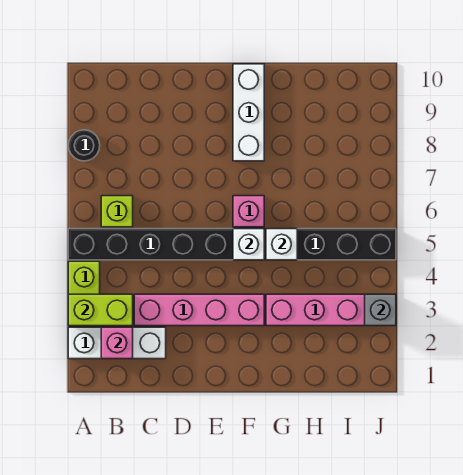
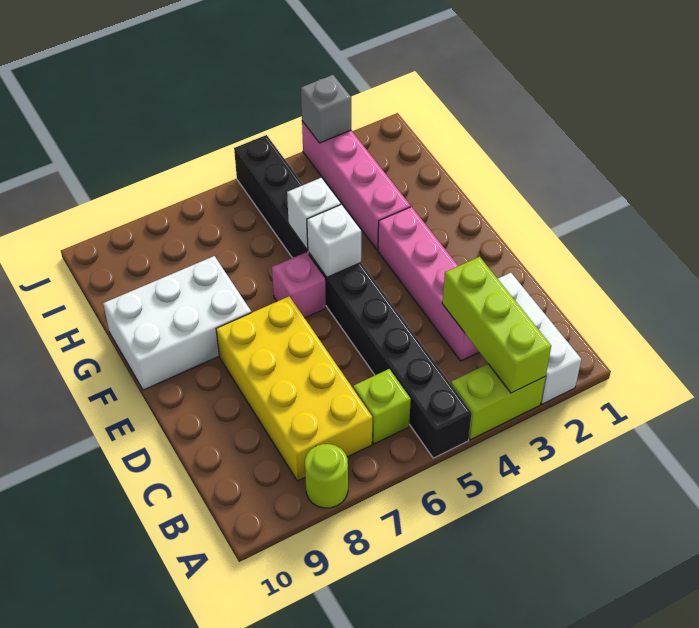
lime brick A3:B3 level 2 -> lime brick A3:C3 level 2
black round brick A8 level 1 -> lime round brick A8 level 1
pink brick B2 level 2 -> none
none -> yellow brick B7:E8 level 1
white brick F8:F10 level 1 -> white brick F8:G10 level 1

